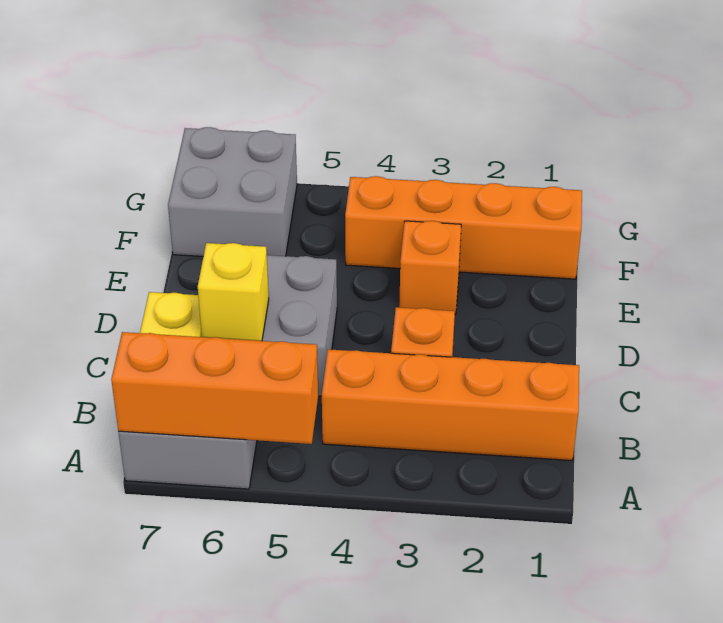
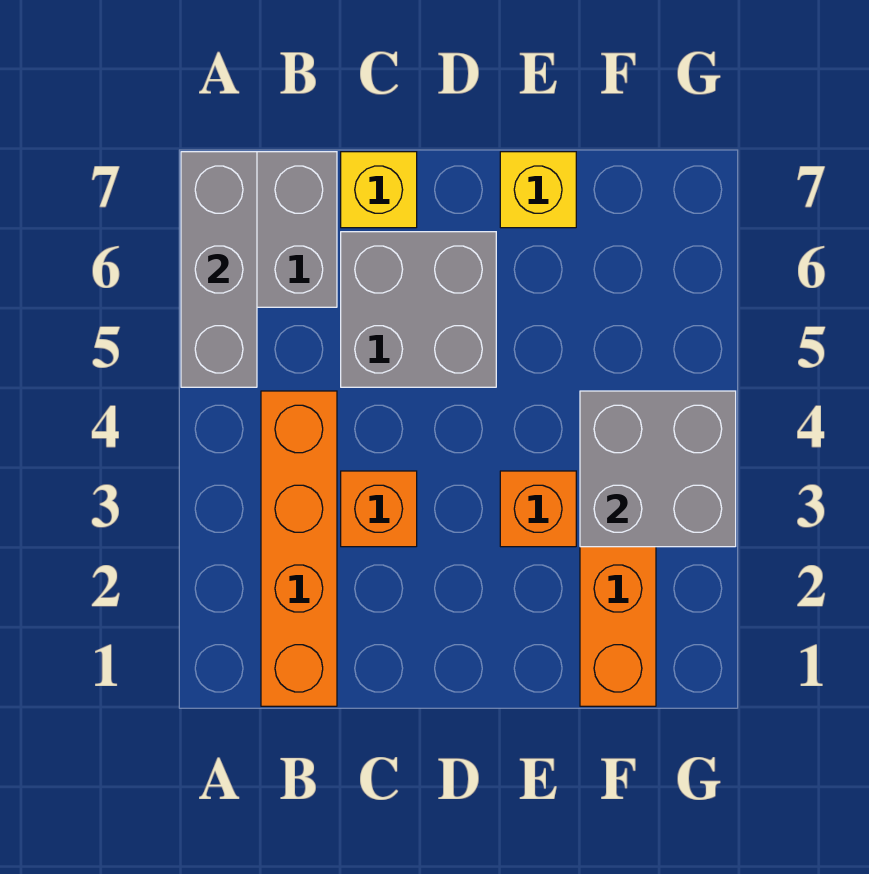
orange brick A5:A7 level 2 -> grey brick A5:A7 level 2
yellow brick C6 level 2 -> yellow brick E7 level 1
grey brick F6:G7 level 1 -> grey brick F3:G4 level 2

